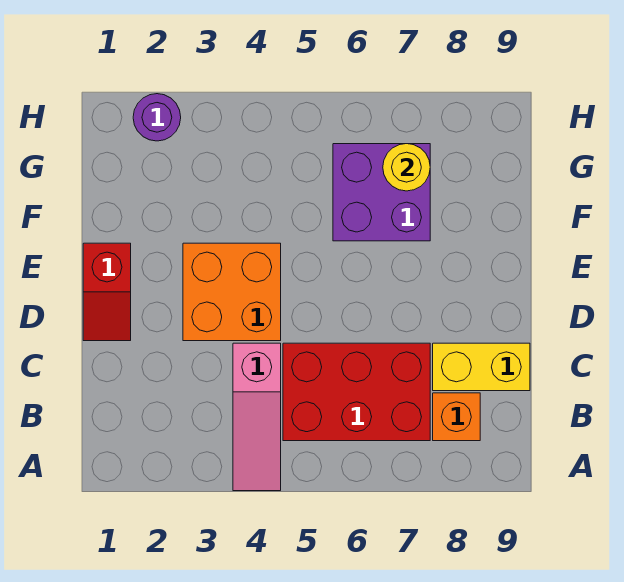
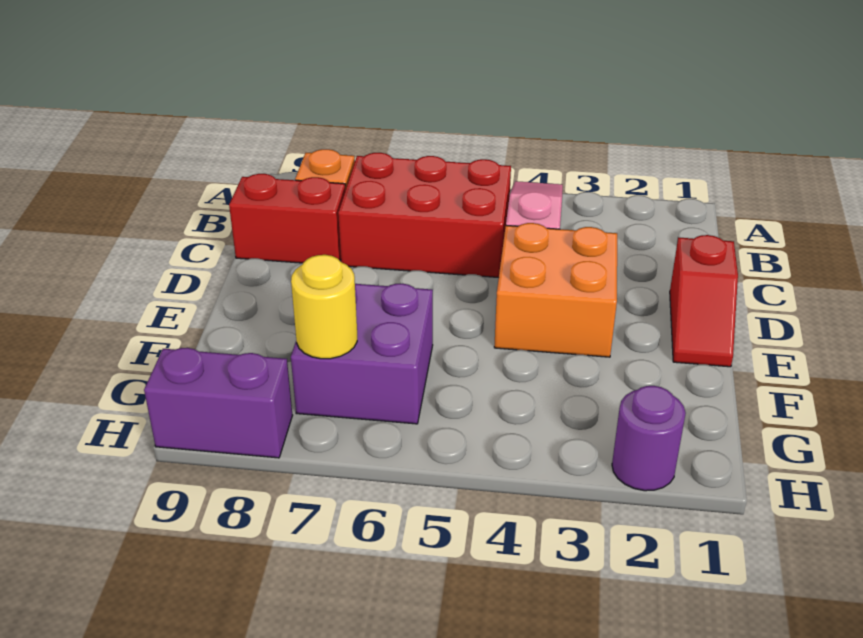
yellow brick C8:C9 level 1 -> red brick C8:C9 level 1
red slope D1:E1 level 1 top E -> red slope D1:E1 level 1 top D
none -> purple brick H8:H9 level 1

